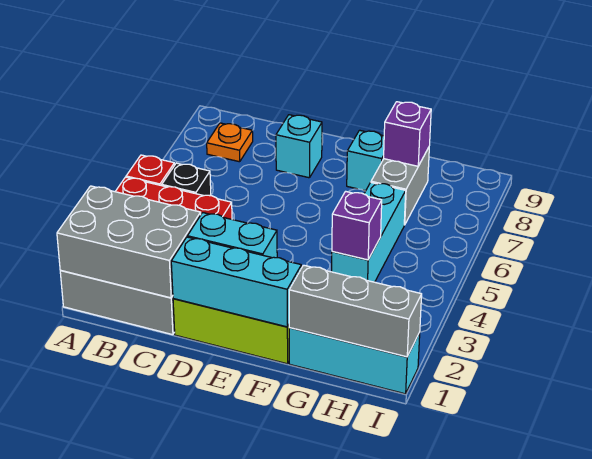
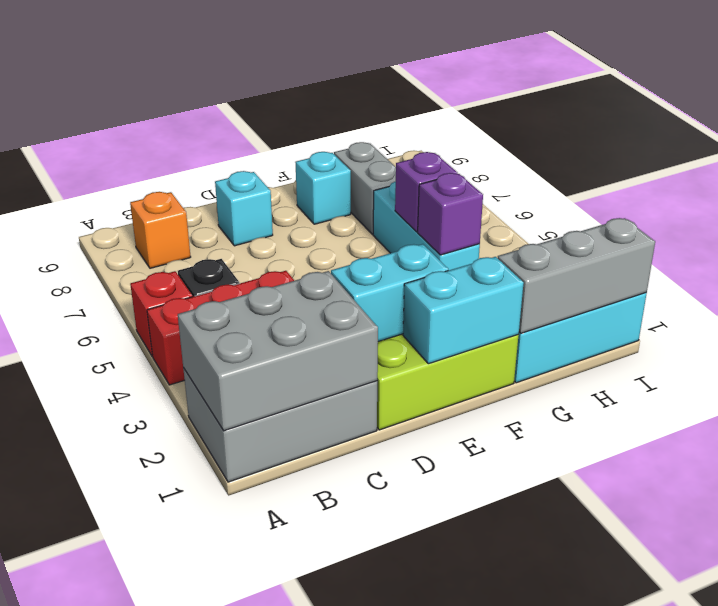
orange plate B8 level 1 -> orange brick B8 level 1
cyan brick D1:F1 level 2 -> cyan brick E1:F1 level 2
purple brick G8 level 2 -> purple brick G5 level 2

